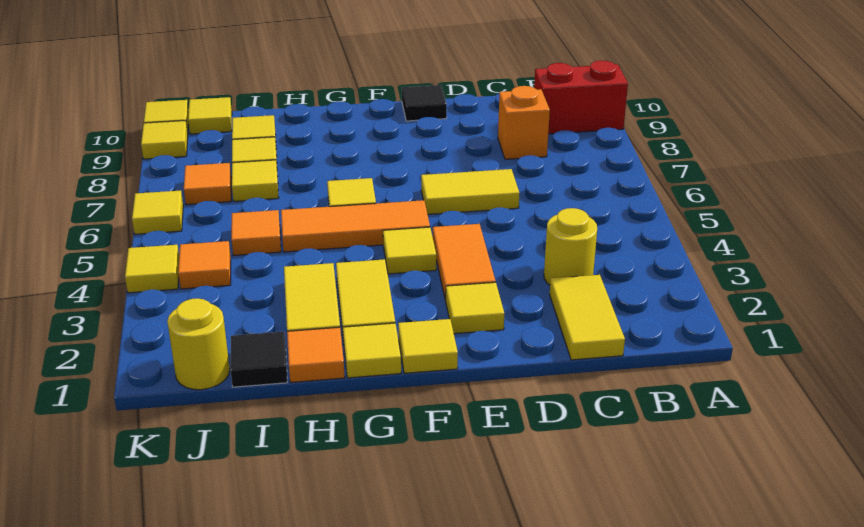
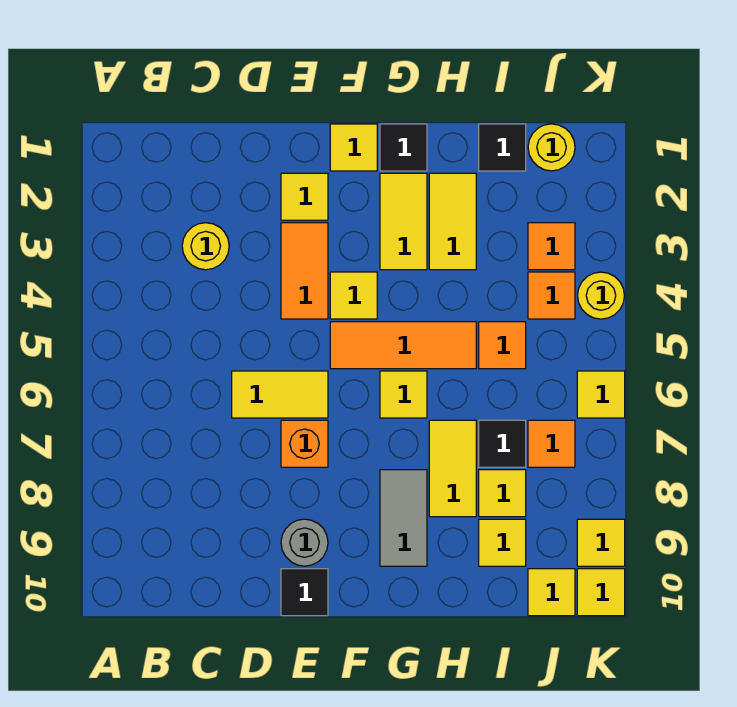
red brick A9:B9 level 1 -> none
yellow tile C1:C2 level 1 -> yellow tile H7:H8 level 1
orange brick C8 level 1 -> orange brick E7 level 1
none -> grey round brick E9 level 1
yellow tile G1 level 1 -> black tile G1 level 1
none -> grey tile G8:G9 level 1
orange tile H1 level 1 -> orange tile J3 level 1
yellow tile I7 level 1 -> black tile I7 level 1
yellow tile K4 level 1 -> yellow round brick K4 level 1

